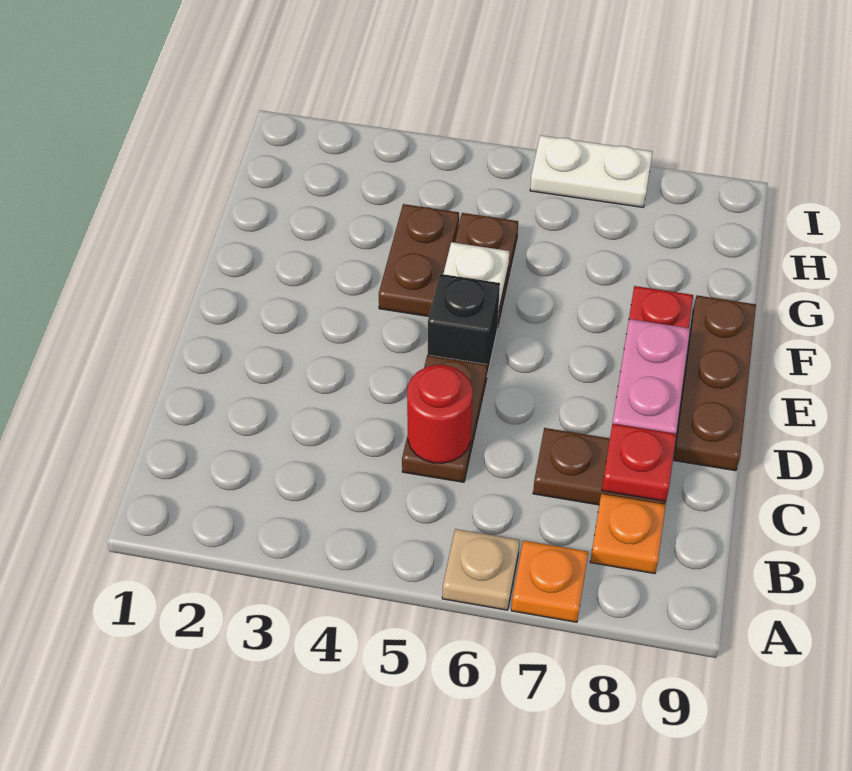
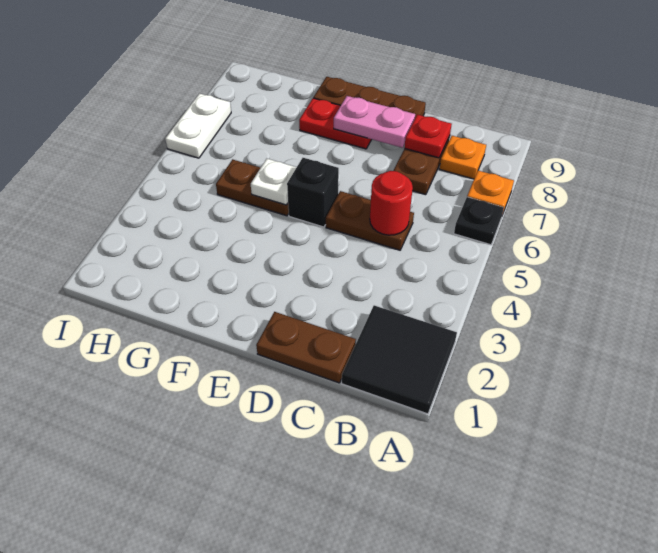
none -> black tile A1:B2 level 1
tan plate A6 level 1 -> black plate A6 level 1
brown plate F4:G4 level 1 -> brown plate C1:D1 level 1

